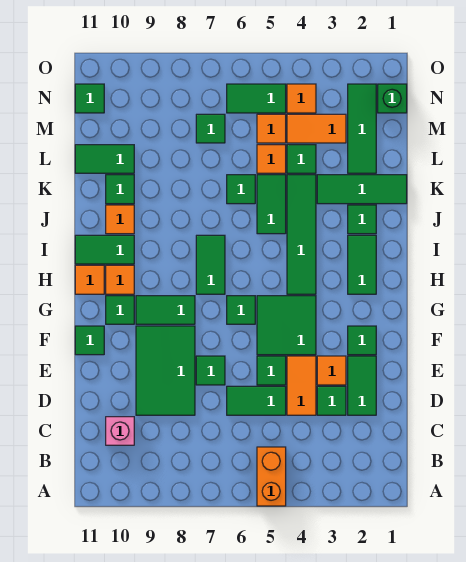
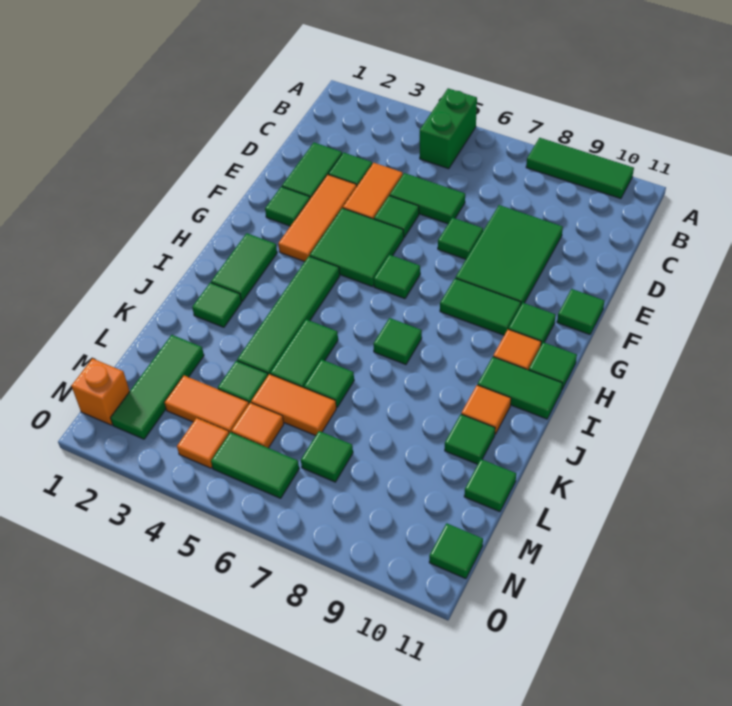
orange brick A5:B5 level 1 -> green brick A5:B5 level 1
pink brick C10 level 1 -> none
orange tile E3 level 1 -> orange tile E3:G3 level 1
green tile H7:I7 level 1 -> green tile I7 level 1
orange tile H11 level 1 -> green tile H11 level 1
green tile K1:K3 level 1 -> green tile A8:A10 level 1
orange tile L5 level 1 -> orange tile L5:L6 level 1
green tile L10:L11 level 1 -> green tile L11 level 1
green brick N1 level 1 -> orange brick N1 level 1

